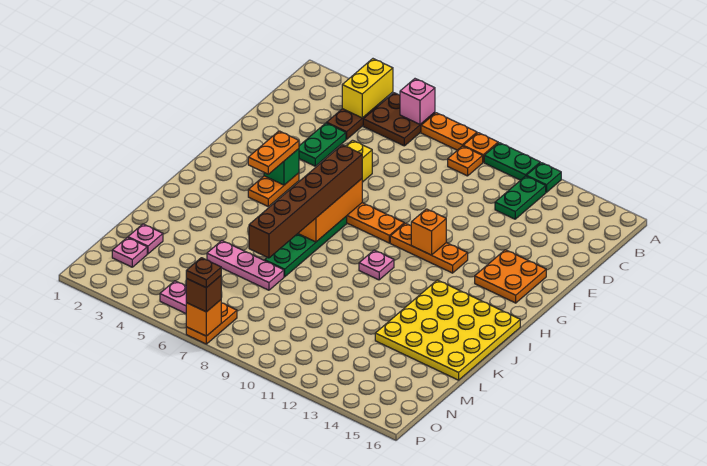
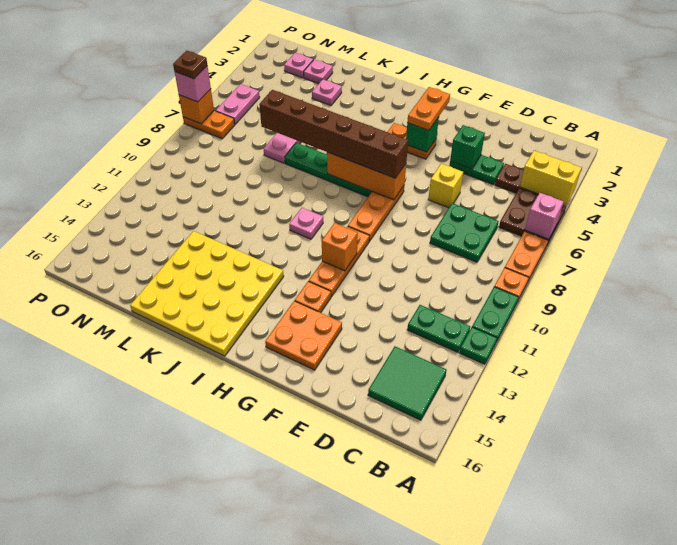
orange plate B9 level 1 -> orange plate G13 level 1
none -> green tile B14:C15 level 1
none -> green plate C7:D8 level 1
none -> green brick E4 level 2
orange plate G4:H4 level 3 -> orange plate G3:G4 level 3
none -> pink plate L3 level 1
brown brick P7 level 3 -> pink brick P7 level 3

